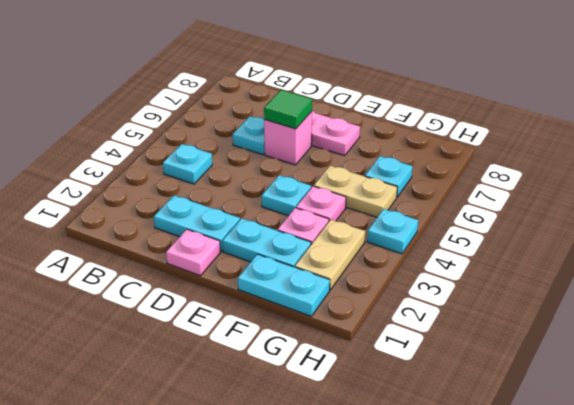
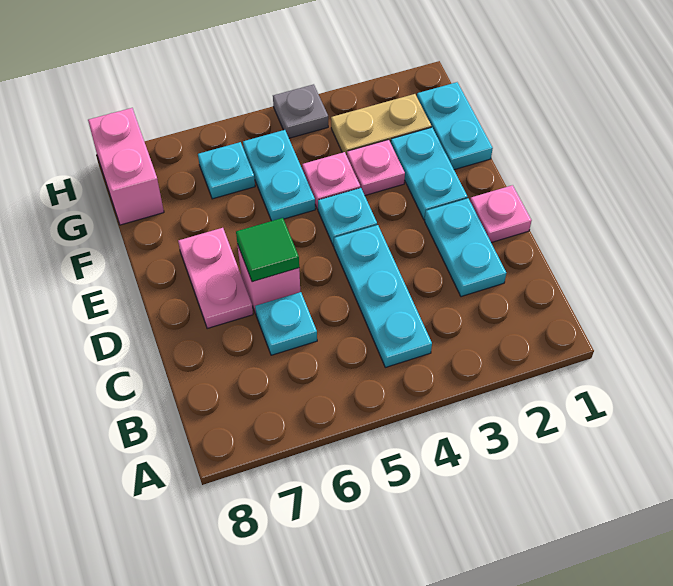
cyan plate B4 level 1 -> cyan plate B4:D4 level 1
tan plate F5:G5 level 1 -> cyan plate F5:G5 level 1
none -> pink brick G8:H8 level 1
cyan plate H4 level 1 -> grey plate H4 level 1

